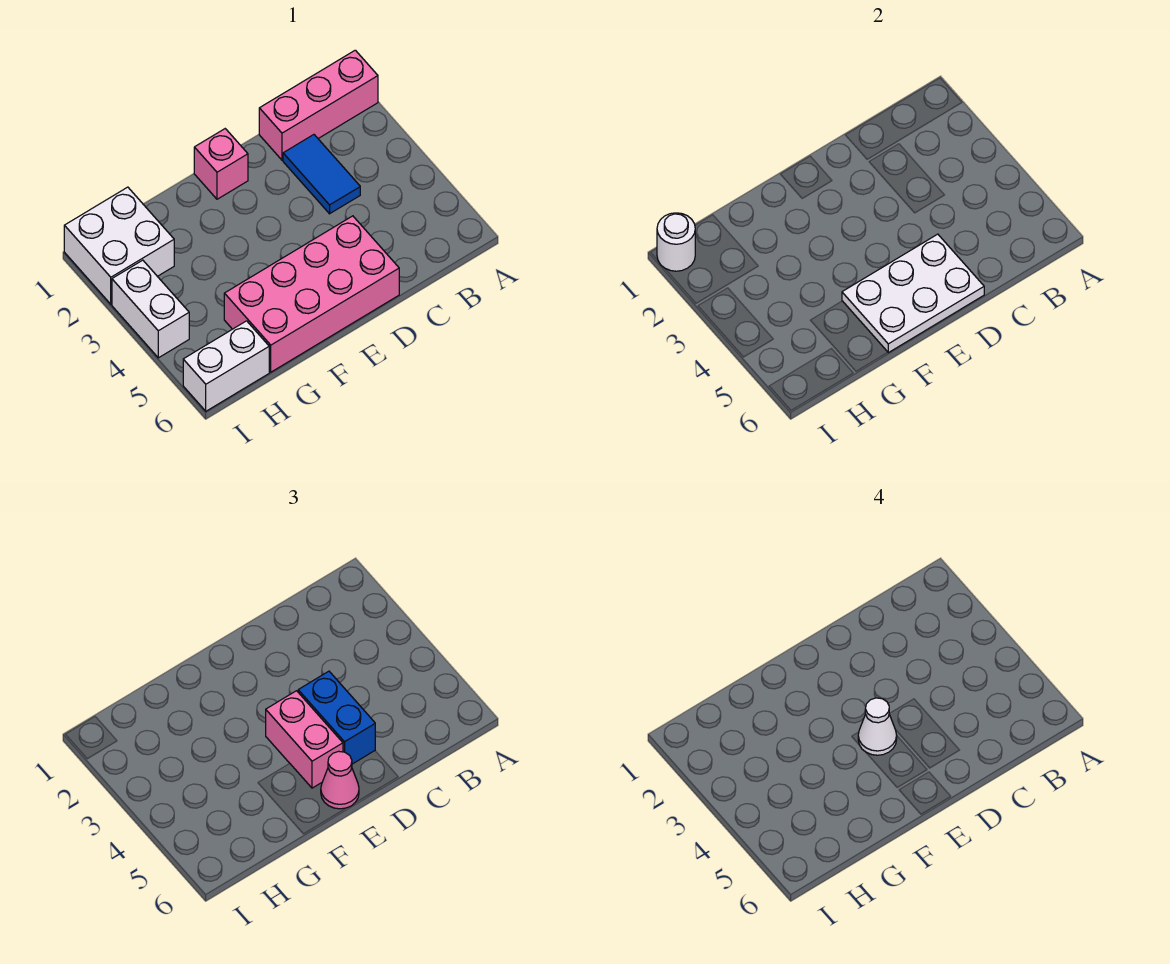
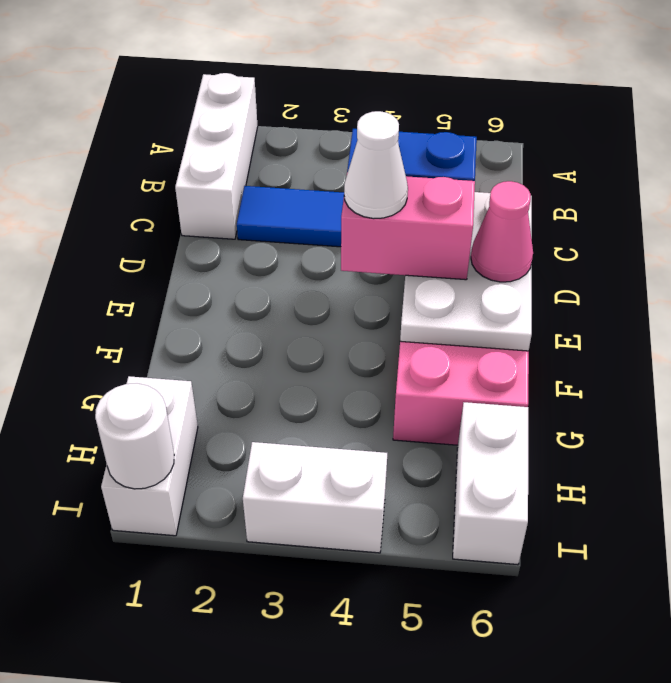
pink brick A1:C1 level 1 -> white brick A1:C1 level 1
pink brick E1 level 1 -> none
white brick H1:I2 level 1 -> white brick H1:I1 level 1

